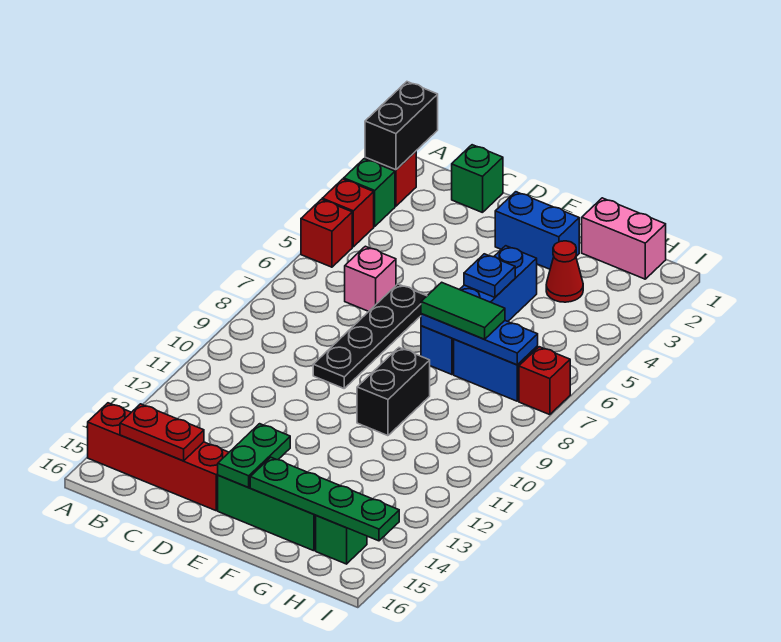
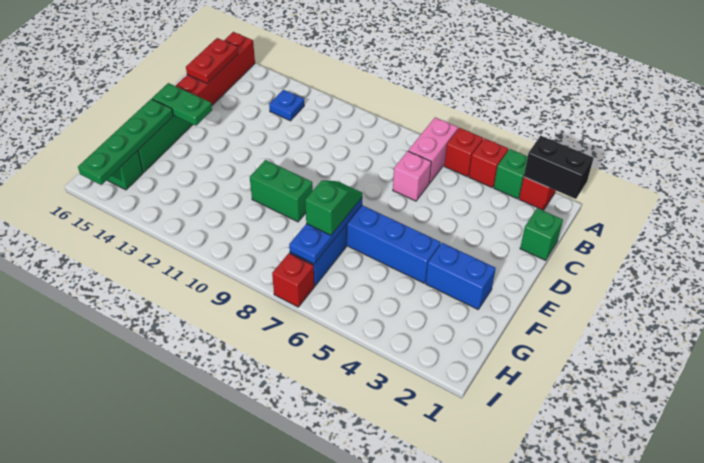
black plate D6:D9 level 1 -> none
blue brick E2:F2 level 1 -> blue brick F2:F3 level 1
blue plate F5 level 2 -> blue plate B12 level 1
green tile F7:G7 level 3 -> green slope F7:G7 level 3 top G
black brick F9:F10 level 1 -> green brick F9:F10 level 1
pink brick G1:H1 level 1 -> pink brick A6:B6 level 1
red cone G3 level 1 -> none

